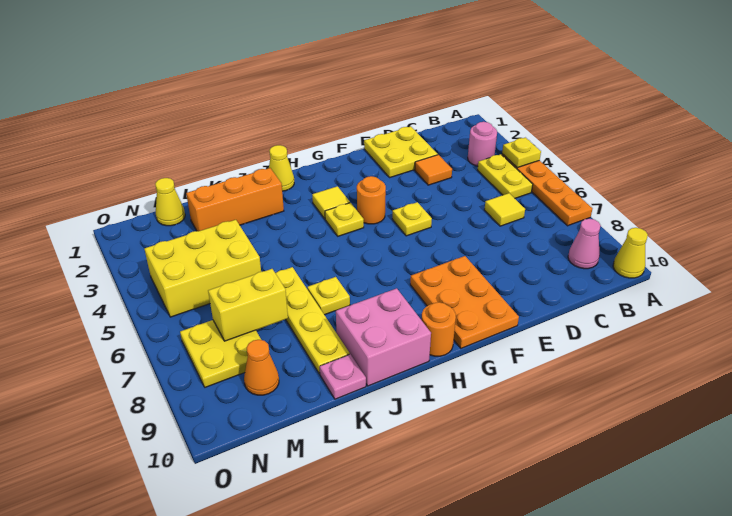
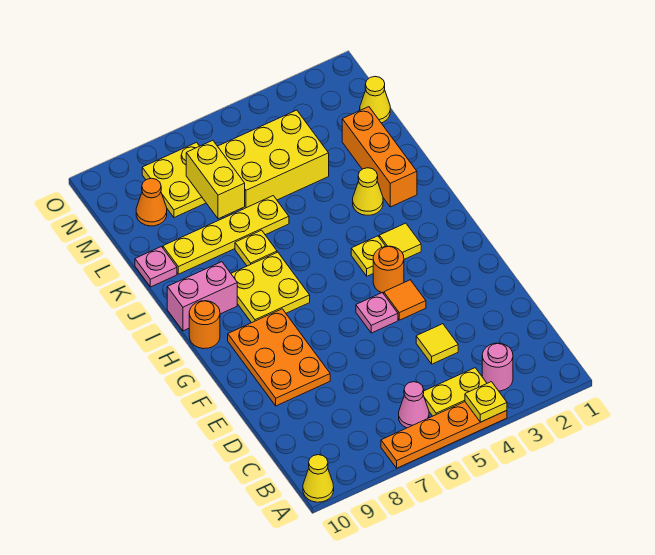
pink cone B9 level 1 -> pink cone B6 level 1
yellow tile C6 level 1 -> yellow tile D4 level 1
yellow plate D1:E2 level 1 -> yellow plate H7:I8 level 1
orange tile D3 level 1 -> orange tile F4 level 1
yellow plate F5 level 1 -> pink plate F5 level 1
orange plate F8:G10 level 1 -> orange plate E8:G9 level 1
yellow cone I1 level 1 -> yellow cone J3 level 1
pink brick I9:J10 level 1 -> pink brick I9:I10 level 1
yellow brick L4:N5 level 1 -> yellow brick L4:M6 level 1

